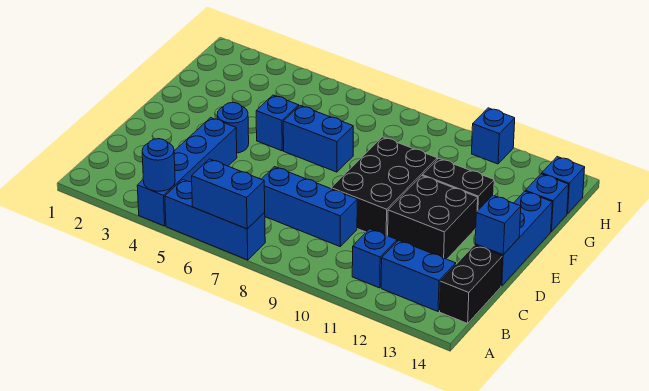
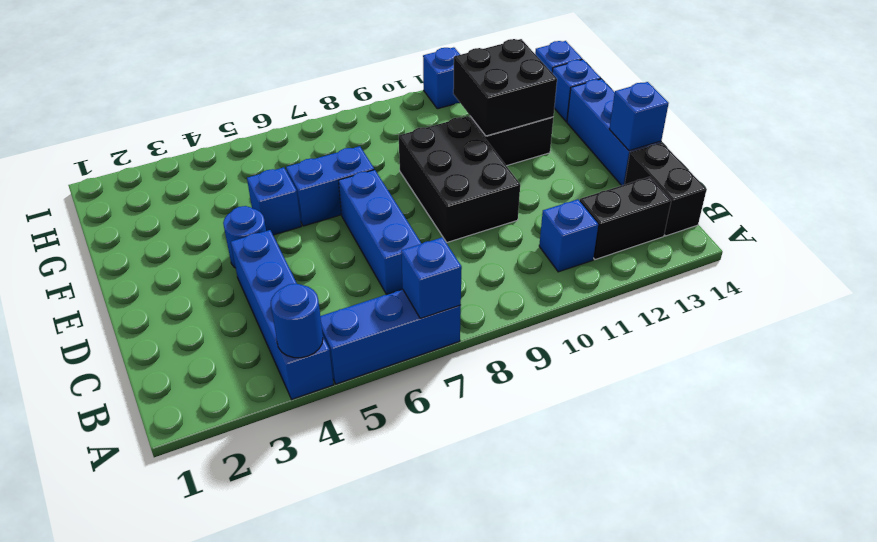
blue brick A6:A7 level 2 -> blue brick A7 level 2
blue brick B12:B13 level 1 -> black brick B12:B13 level 1
blue brick C7:C9 level 1 -> blue brick C7:E7 level 1
black brick D11:E12 level 1 -> black brick F11:G12 level 2

